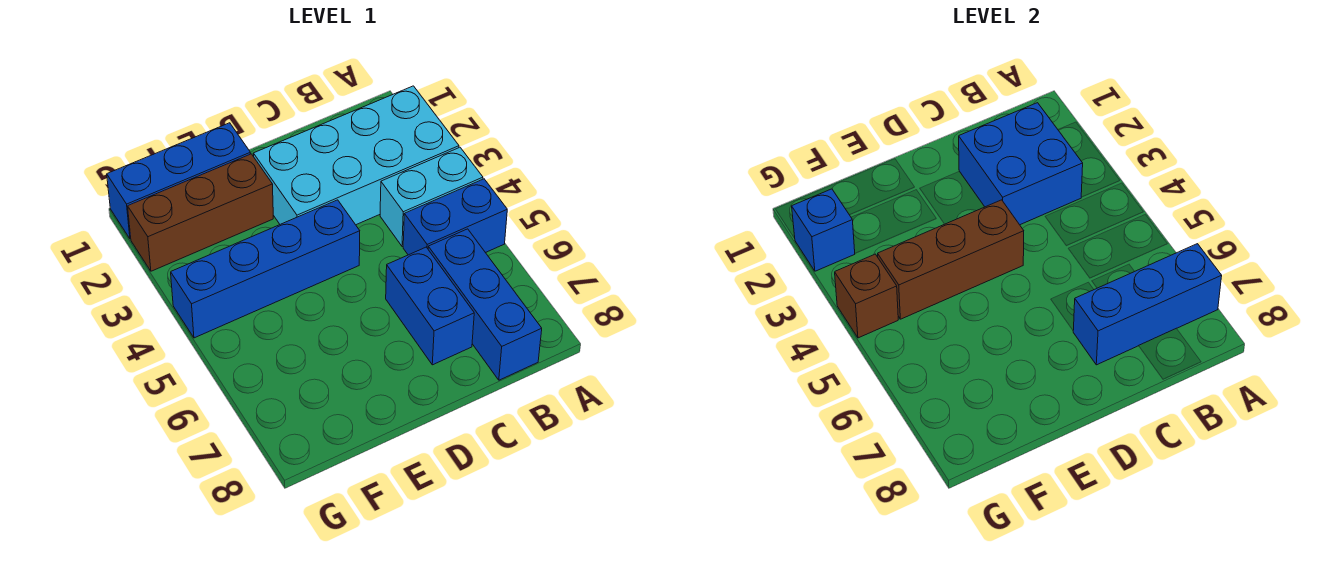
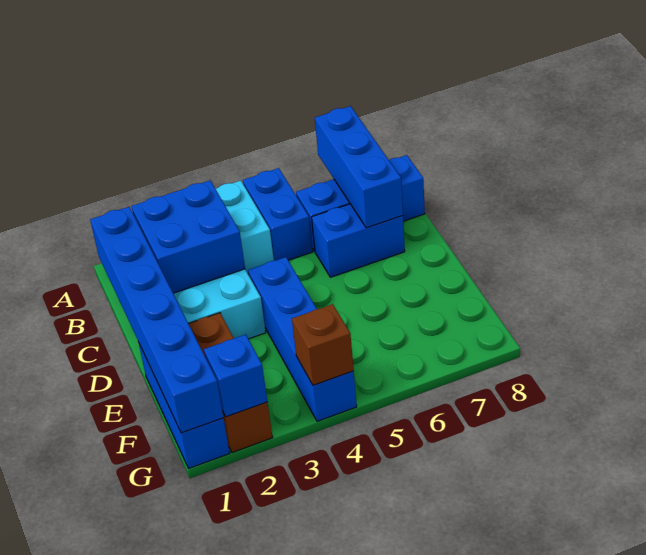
none -> blue brick B1:G1 level 2
brown brick D4:F4 level 2 -> none

